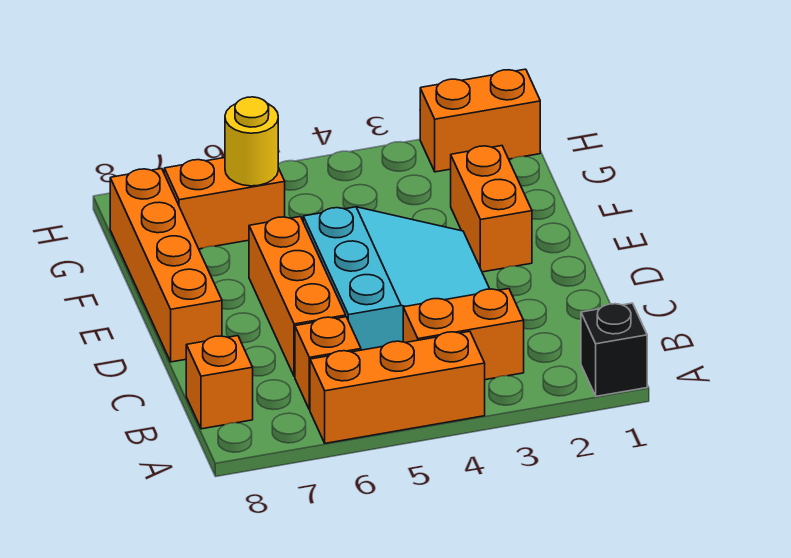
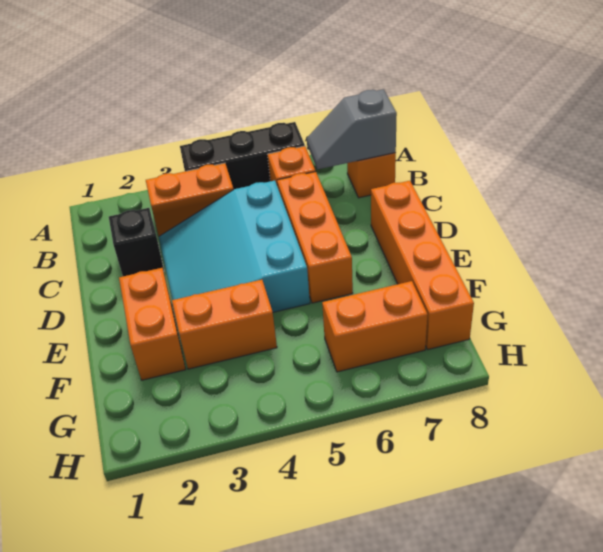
black brick A1 level 1 -> black brick C2 level 1
orange brick A4:A6 level 1 -> black brick A4:A6 level 1
none -> grey slope B7:B8 level 2 top 8
yellow round brick G6 level 2 -> none
orange brick H1:H2 level 1 -> orange brick F3:F4 level 1

